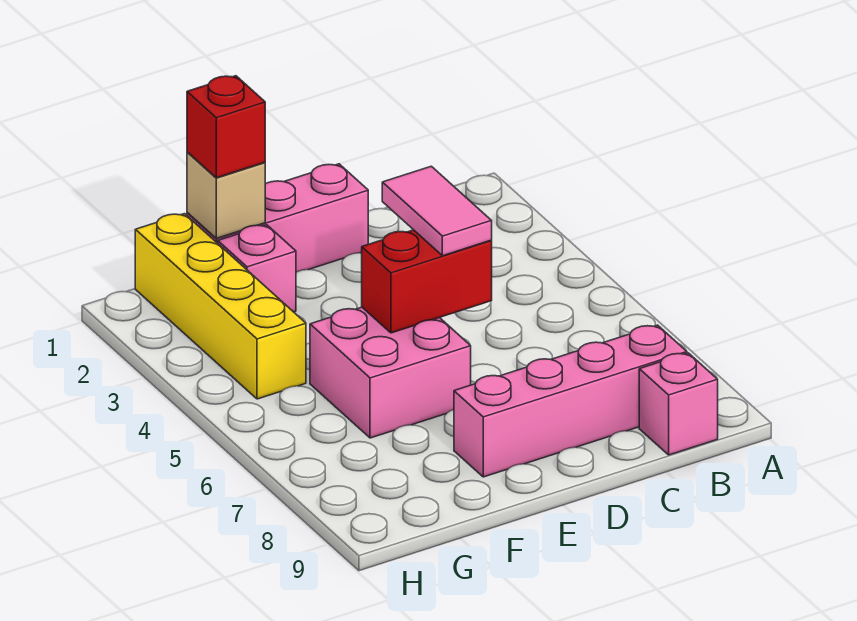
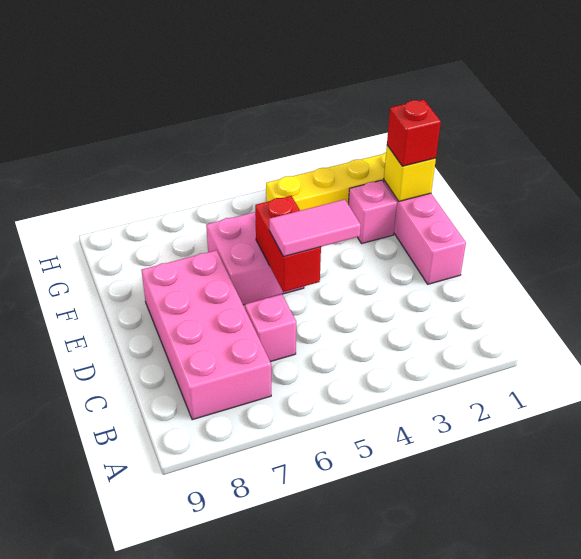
pink brick B8:E8 level 1 -> pink brick B7:E8 level 1
pink brick B9 level 1 -> pink brick C6 level 1
tan brick F1 level 2 -> yellow brick F1 level 2

